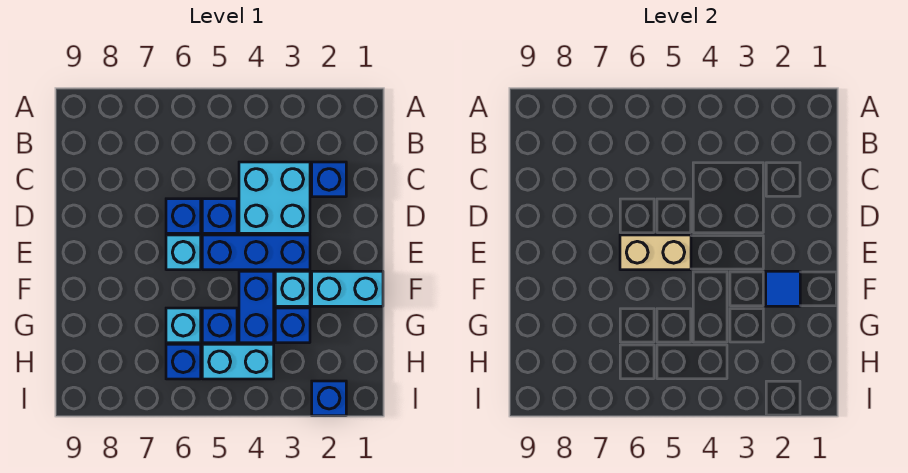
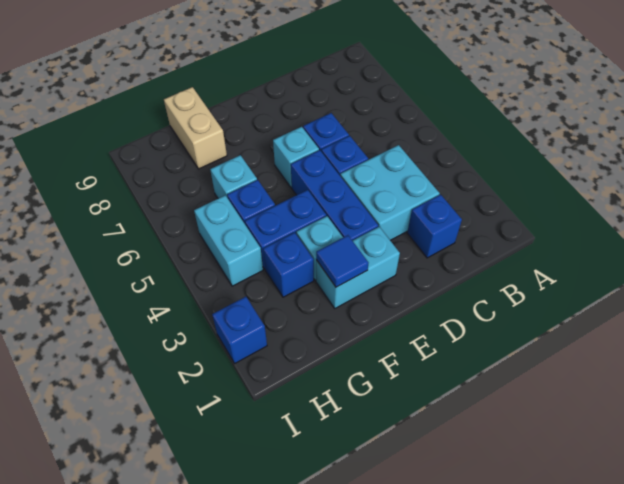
tan brick E5:E6 level 2 -> tan brick G8:G9 level 1
cyan brick F1:F2 level 1 -> cyan brick E2:F2 level 1
blue brick H6 level 1 -> none

